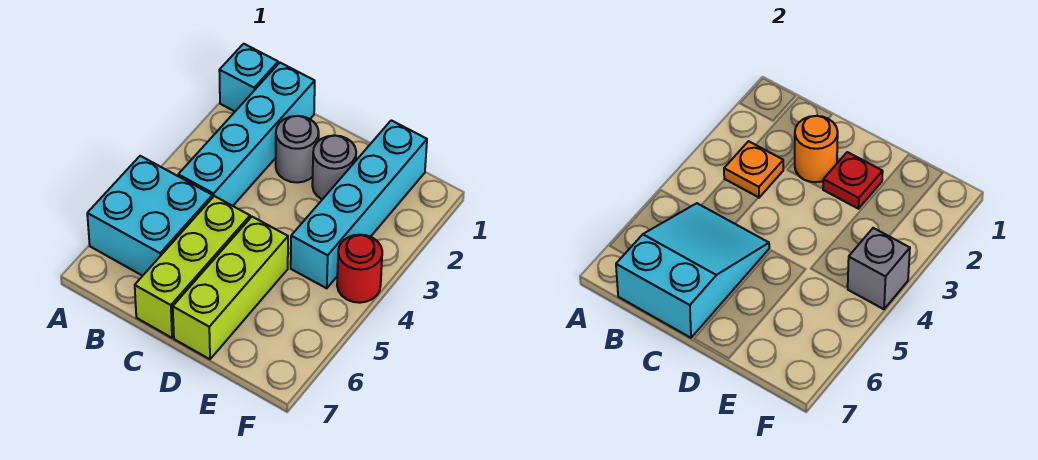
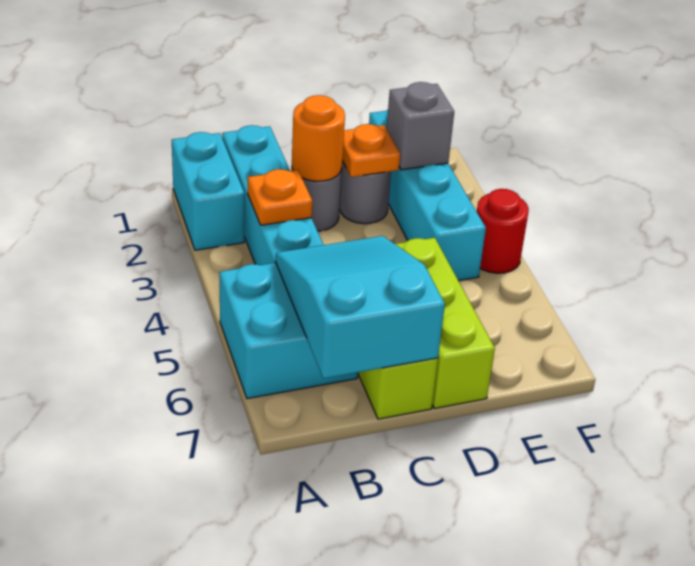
cyan brick A1 level 1 -> cyan brick A1:A2 level 1
red plate D2 level 2 -> orange plate D2 level 2
grey brick F4 level 2 -> grey brick E2 level 2

